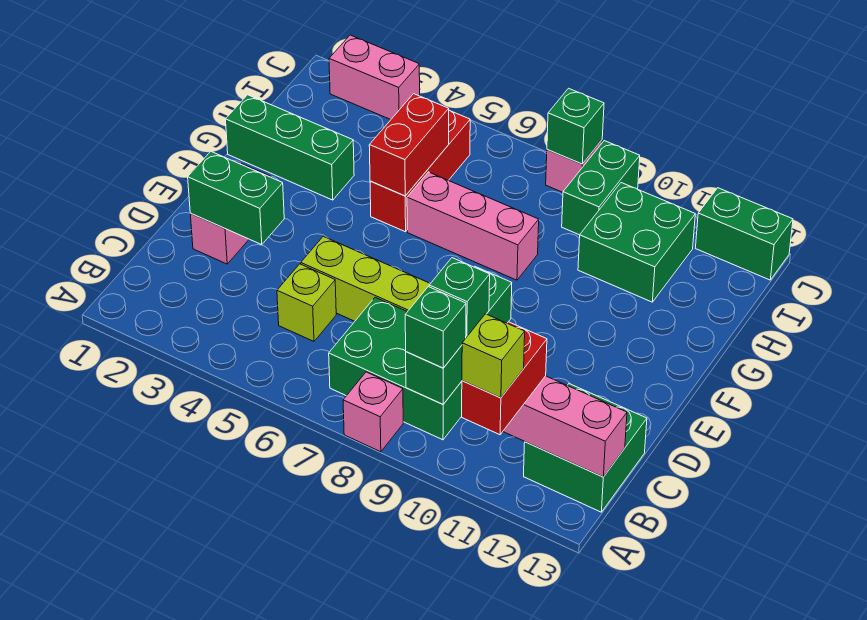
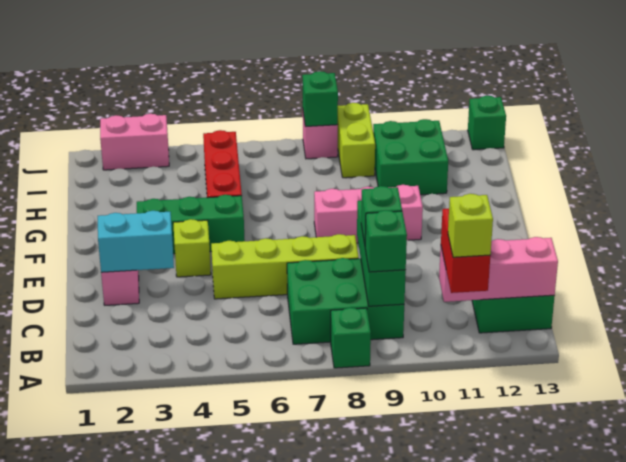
pink brick A8 level 1 -> green brick A8 level 1
lime brick C5 level 1 -> lime brick E4 level 1
green brick D2:D3 level 2 -> cyan brick D2:D3 level 2
green brick G1:G3 level 1 -> green brick F3:F5 level 1
red brick G5:H5 level 2 -> none
pink brick G6:G8 level 1 -> pink brick F8:F10 level 1
green brick I9:J9 level 1 -> lime brick I9:J9 level 1
green brick J12:J13 level 1 -> green brick J13 level 1

